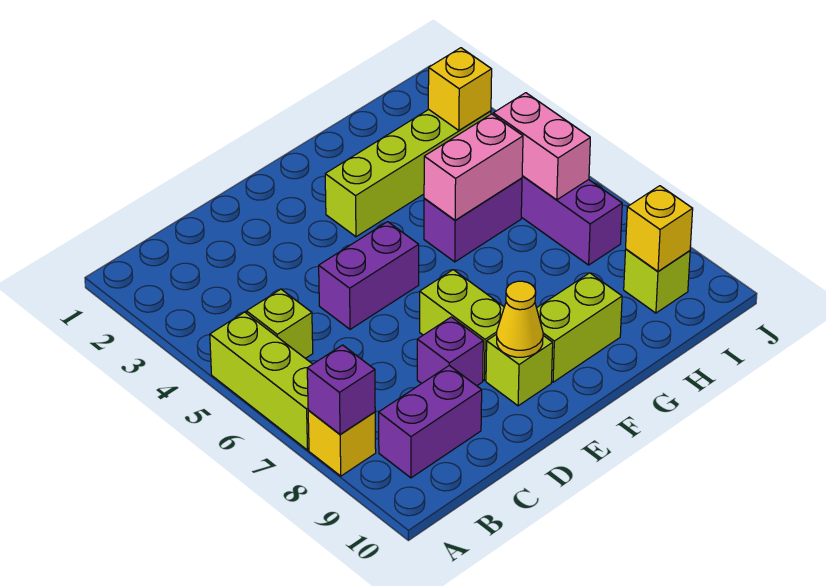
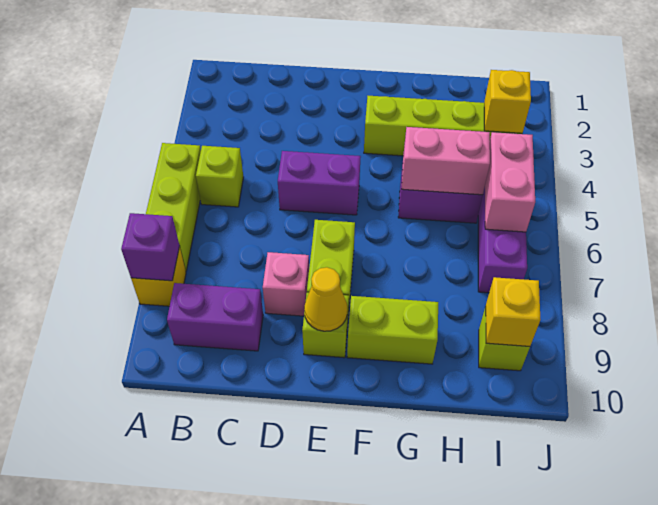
purple brick D8 level 1 -> pink brick D8 level 1

